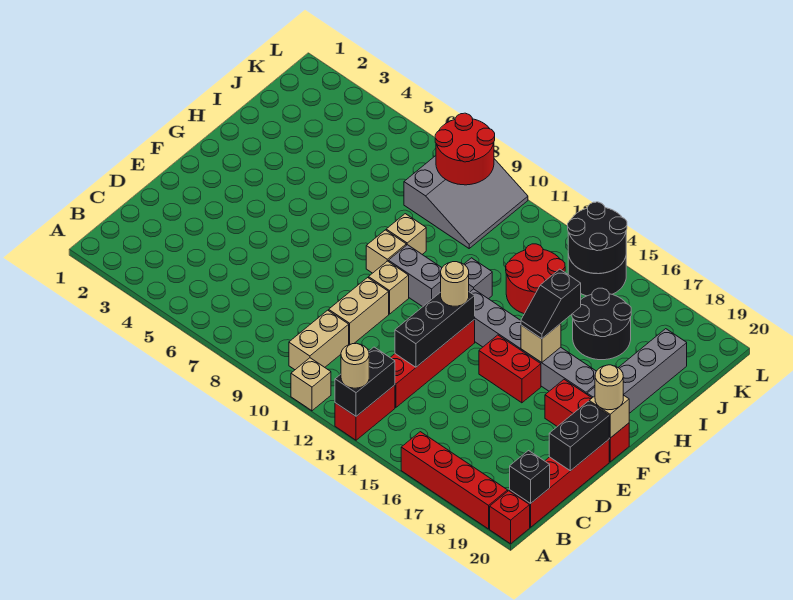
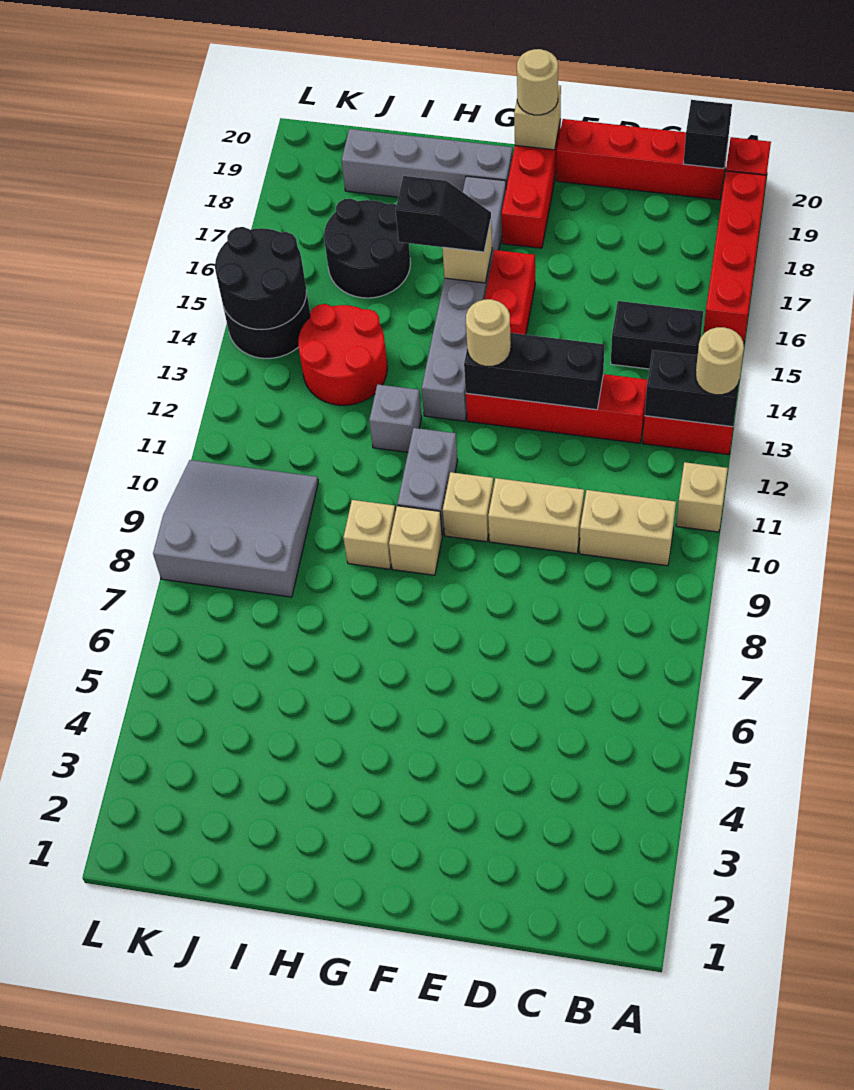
black brick D20:E20 level 2 -> black brick B15:C15 level 1
red round brick K8:L9 level 2 -> none

